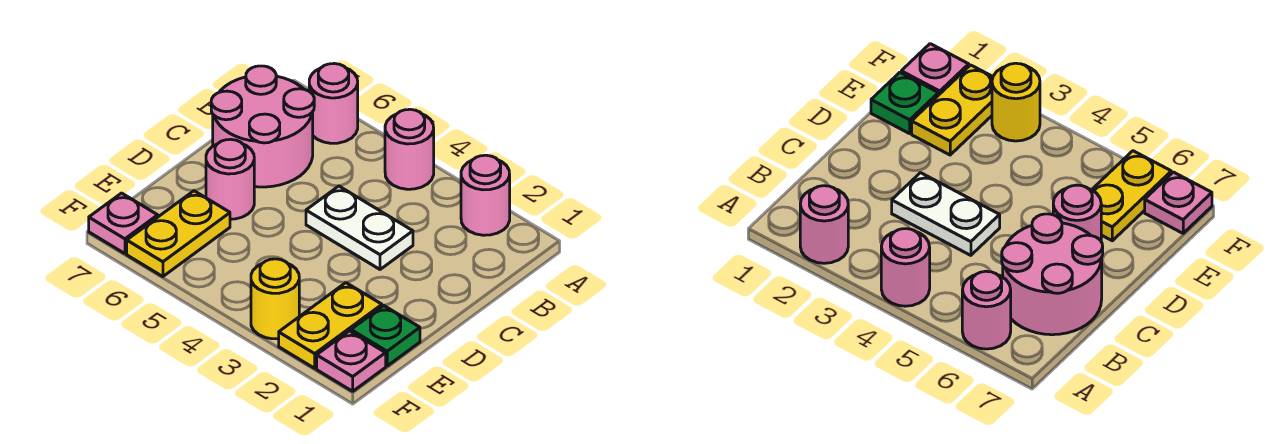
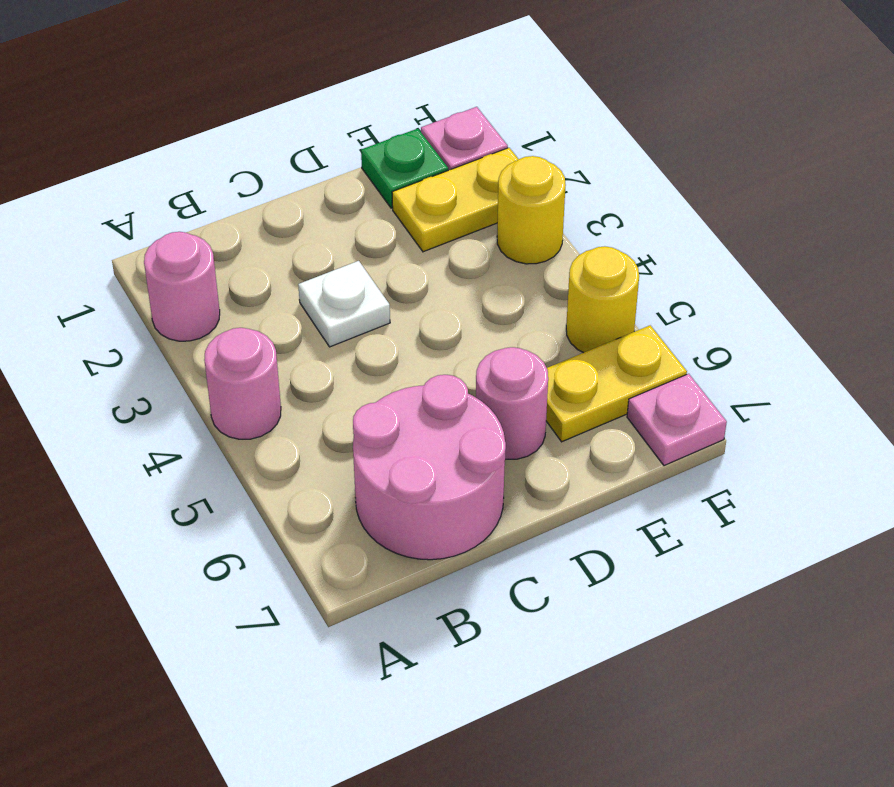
pink round brick A6 level 1 -> none
white plate C3:C4 level 1 -> white plate C3 level 1
none -> yellow round brick F5 level 1

